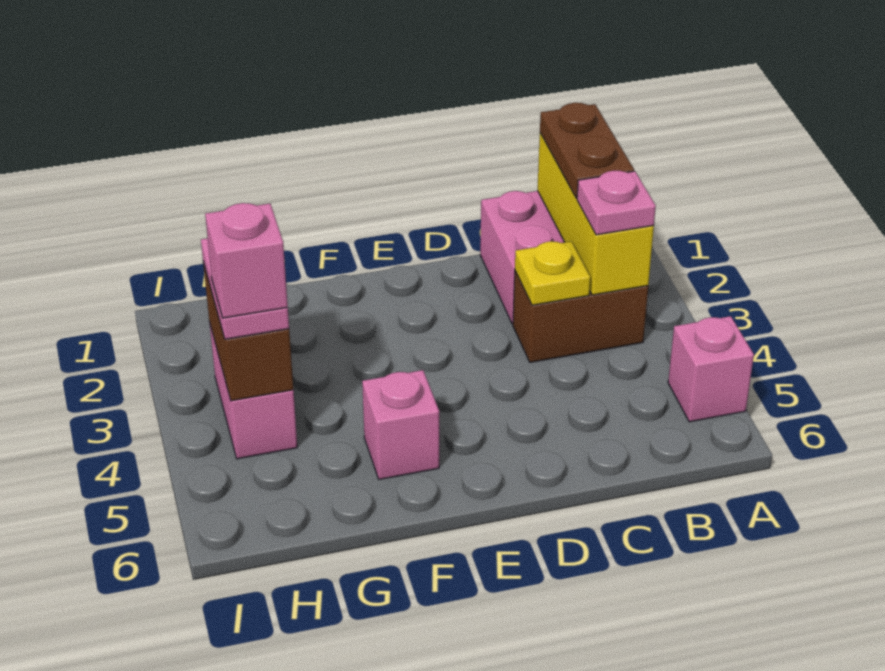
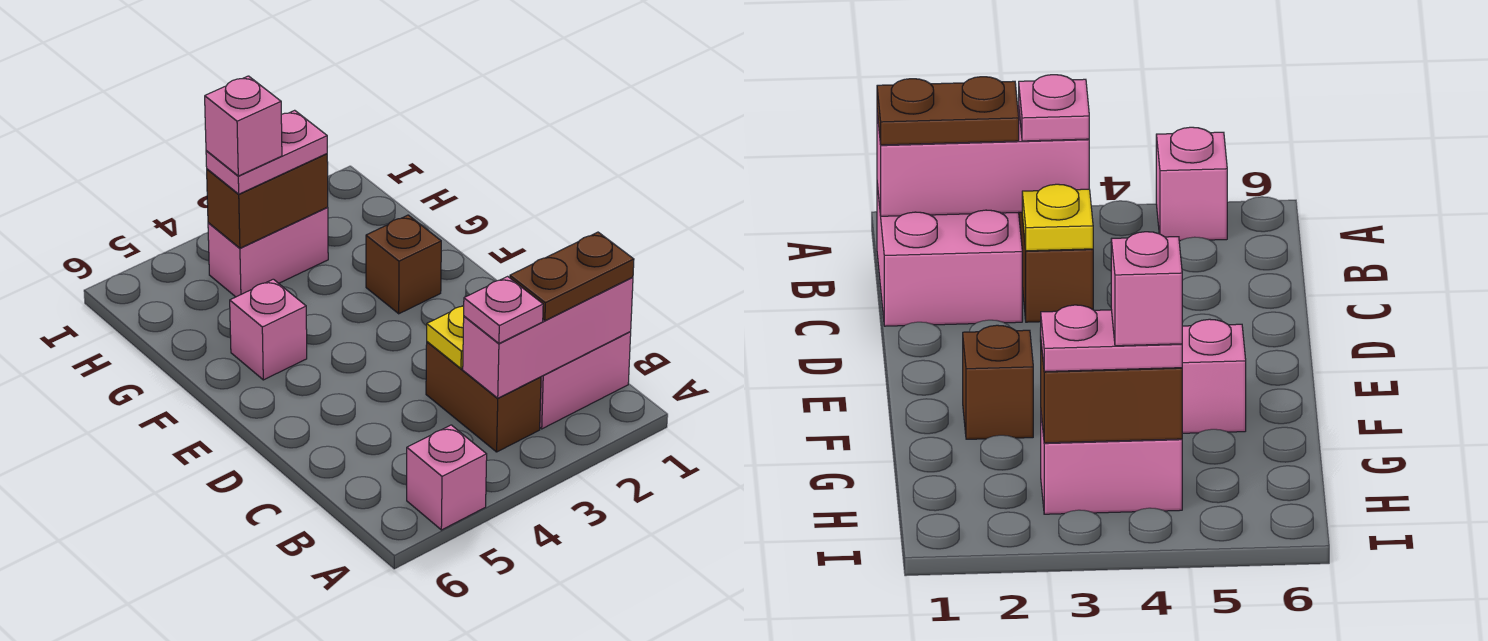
yellow brick B1:B3 level 2 -> pink brick B1:B3 level 2
none -> brown brick F2 level 1

